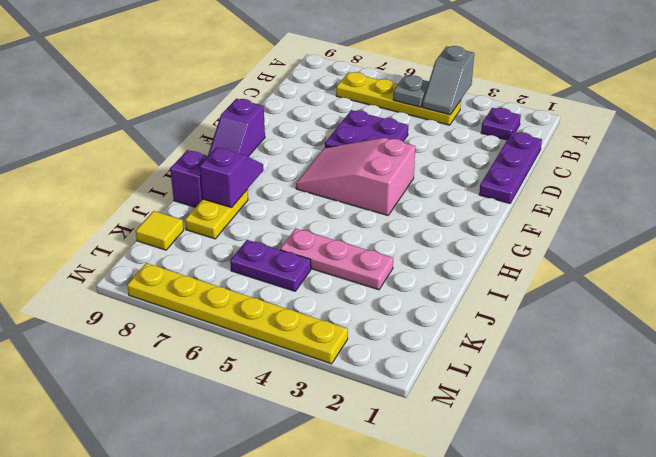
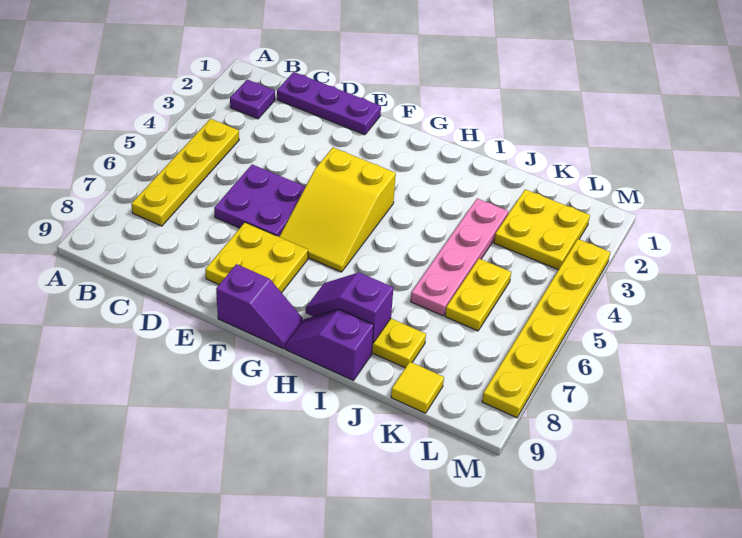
grey slope A4:B4 level 2 top A -> none
grey plate B5 level 2 -> none
none -> yellow plate E7:F8 level 1
pink slope F4:G6 level 1 top 4 -> yellow slope F4:G6 level 1 top 4
pink plate J3:J5 level 1 -> pink plate J3:J6 level 1
none -> yellow plate K2:L3 level 1
purple plate K5:K6 level 1 -> yellow plate K5:K6 level 1

